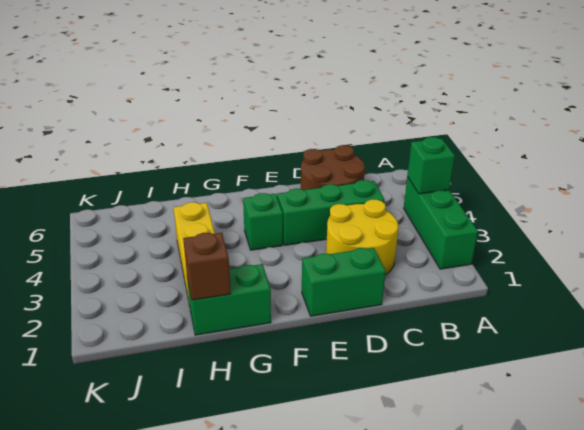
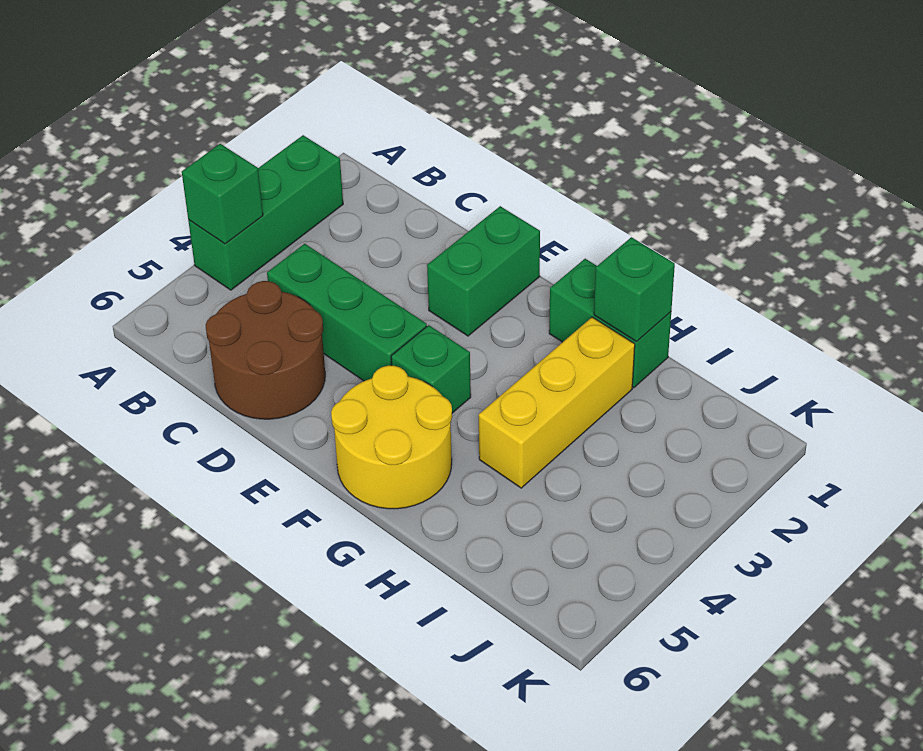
yellow round brick C2:D3 level 1 -> yellow round brick F5:G6 level 1
green brick D1:E1 level 1 -> green brick E1:E2 level 1
brown brick H1 level 2 -> green brick H1 level 2

